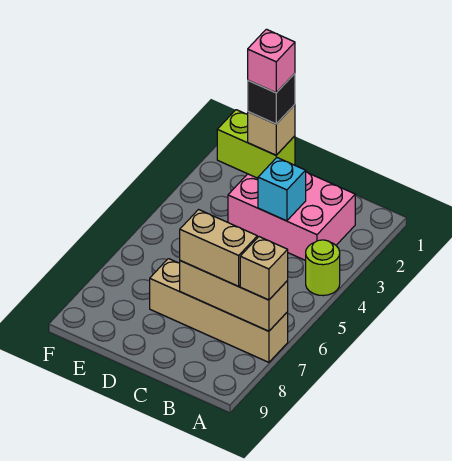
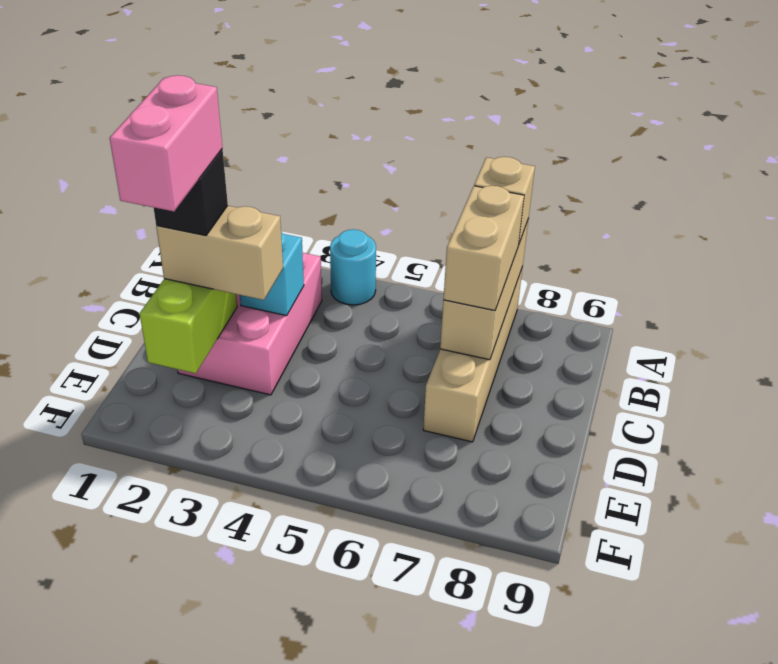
lime round brick A4 level 1 -> cyan round brick A4 level 1
tan brick D2 level 3 -> tan brick D2:D3 level 3
pink brick D2 level 5 -> pink brick D2:E2 level 5

